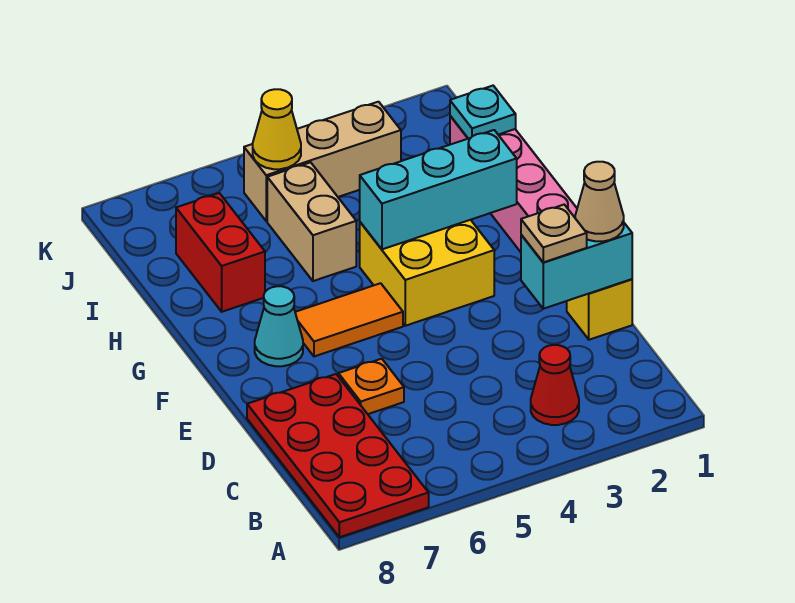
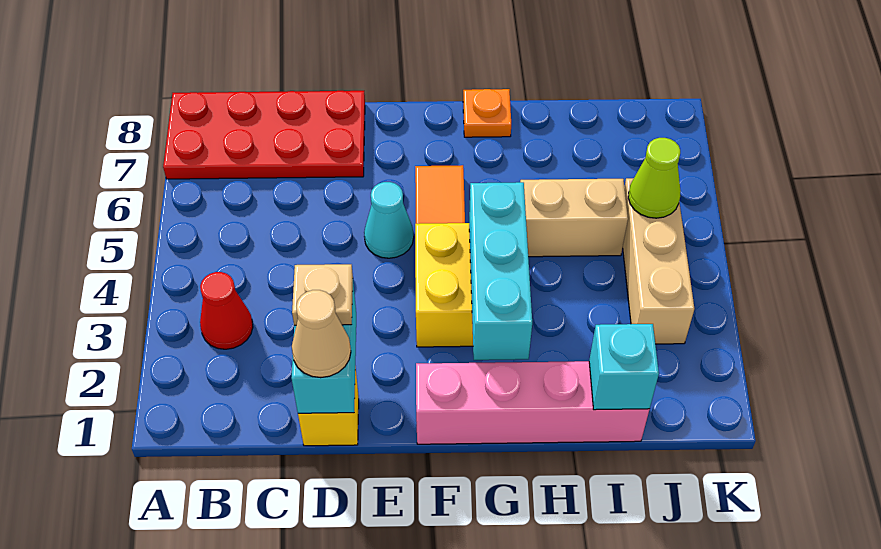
orange plate D6 level 1 -> orange plate G8 level 1
cyan cone F7 level 1 -> cyan cone E5 level 1
red brick H7:I7 level 1 -> none
cyan plate I1 level 2 -> cyan brick I1 level 2
yellow cone J5 level 2 -> lime cone J5 level 2

